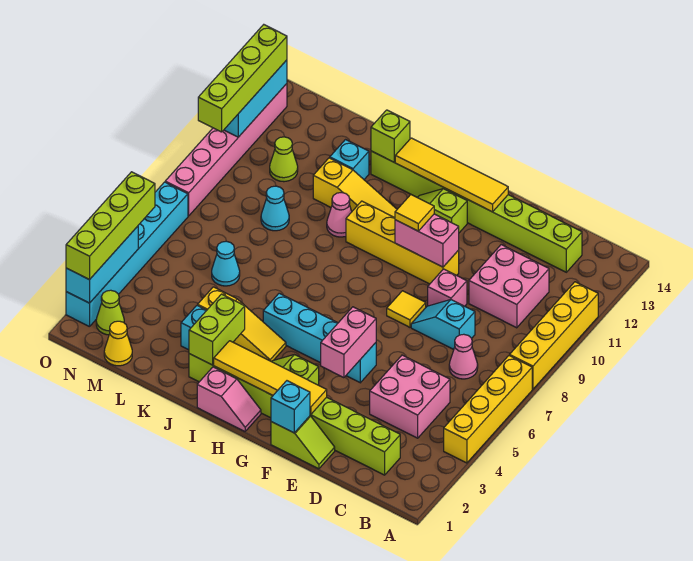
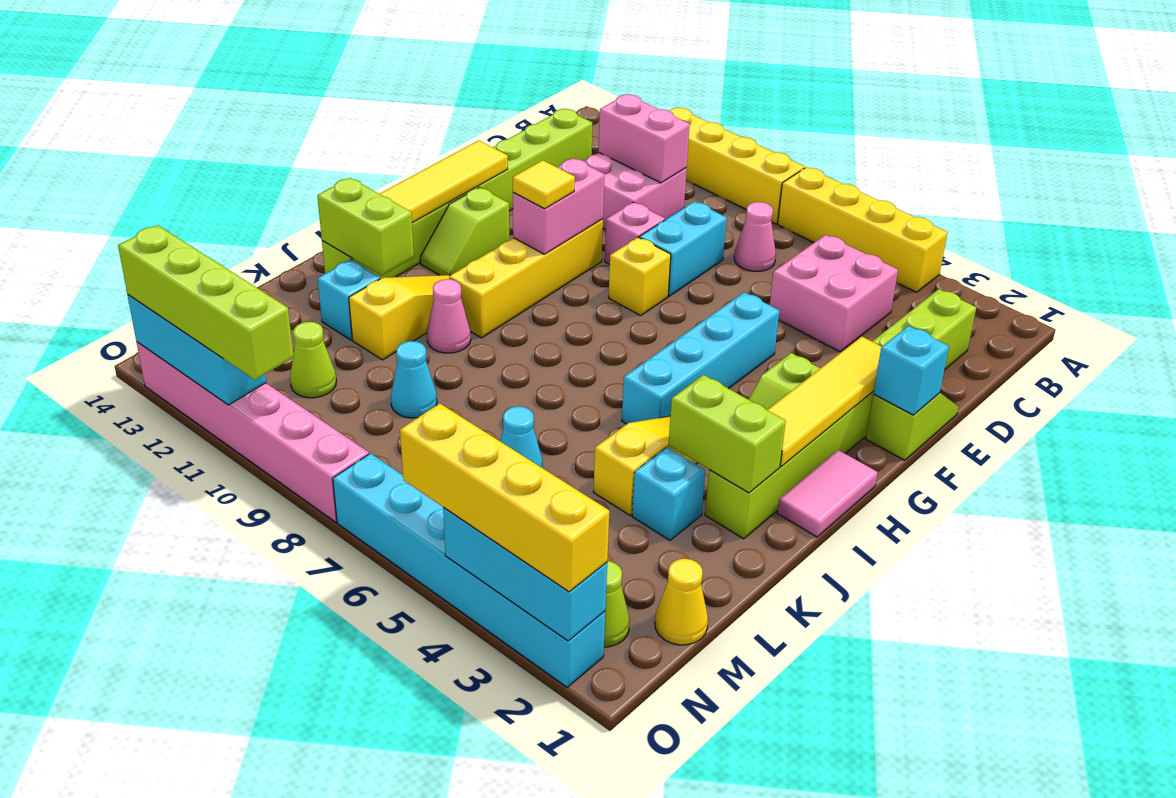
cyan slope D8:E8 level 1 top D -> cyan brick D8:E8 level 1
pink brick F4:F5 level 2 -> pink brick C10:C11 level 2
yellow tile F8 level 1 -> yellow brick F8 level 1
pink slope H1:I1 level 1 top I -> pink tile H1:I1 level 1
lime brick J13 level 2 -> lime brick J12:J13 level 2
lime brick O2:O5 level 3 -> yellow brick O2:O5 level 3

